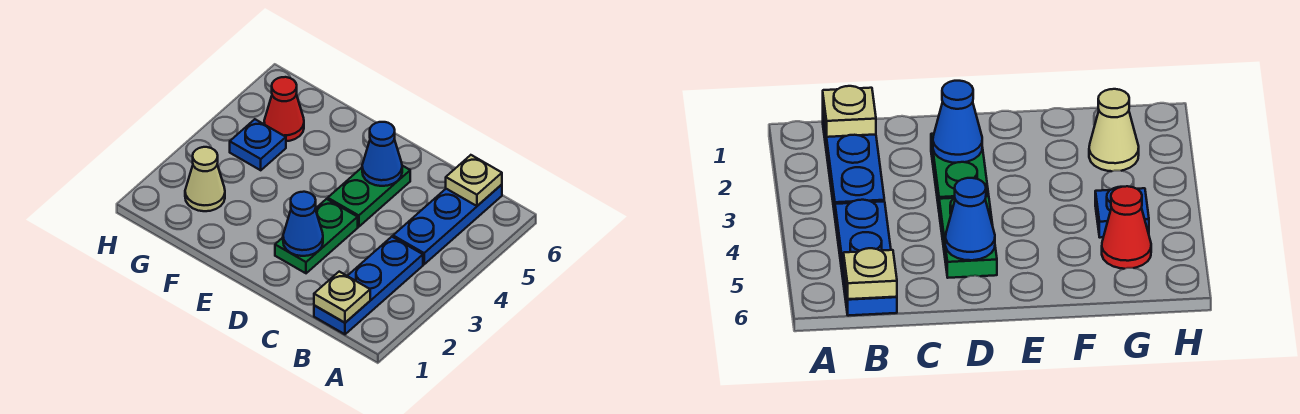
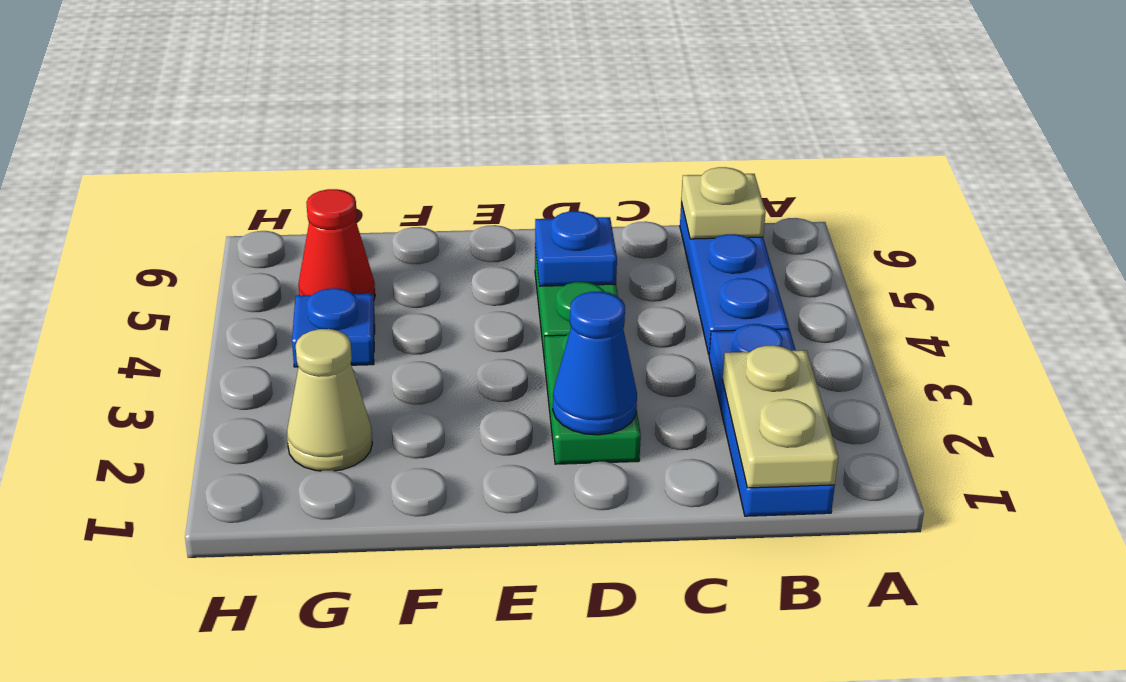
tan plate B1 level 2 -> tan plate B1:B2 level 2
blue cone D5 level 2 -> blue plate D5 level 2

